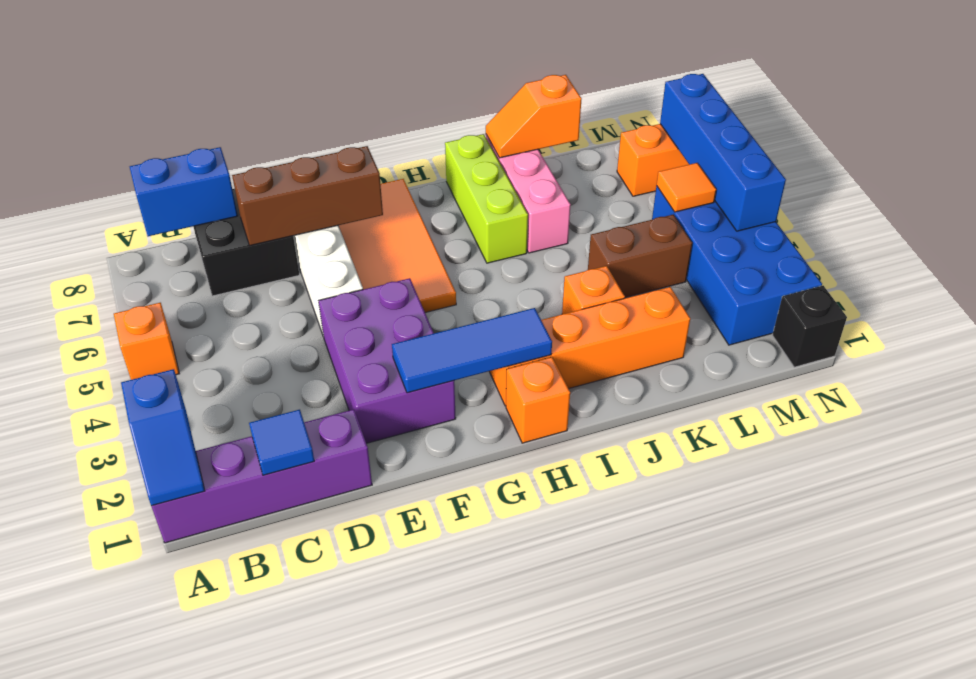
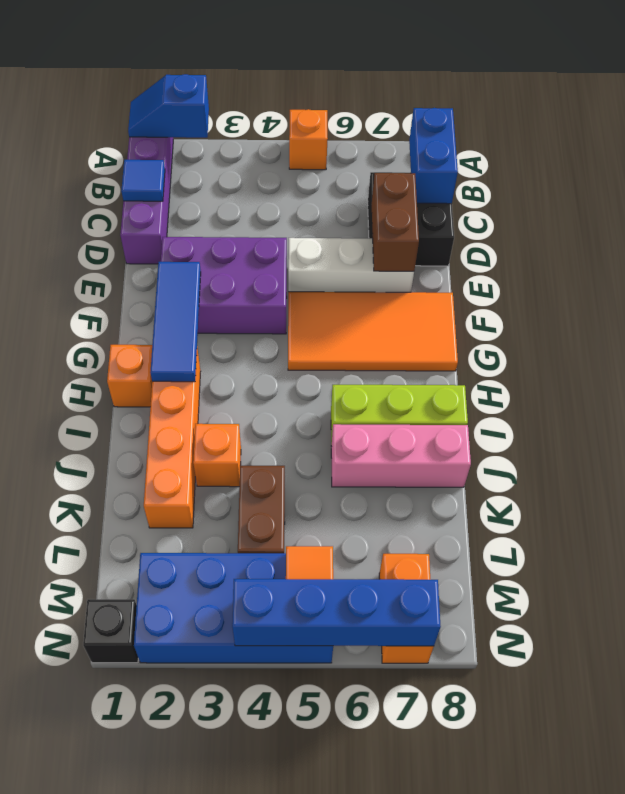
brown brick D7:F7 level 2 -> brown brick D7:E7 level 2
orange slope J8:K8 level 2 top K -> none

